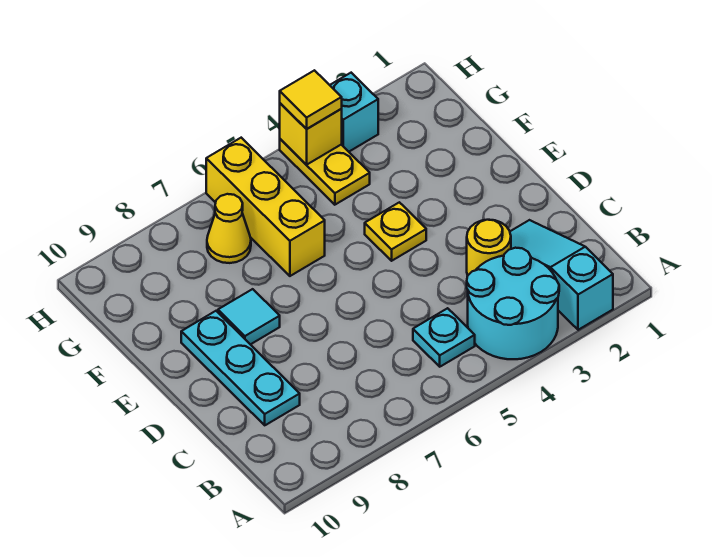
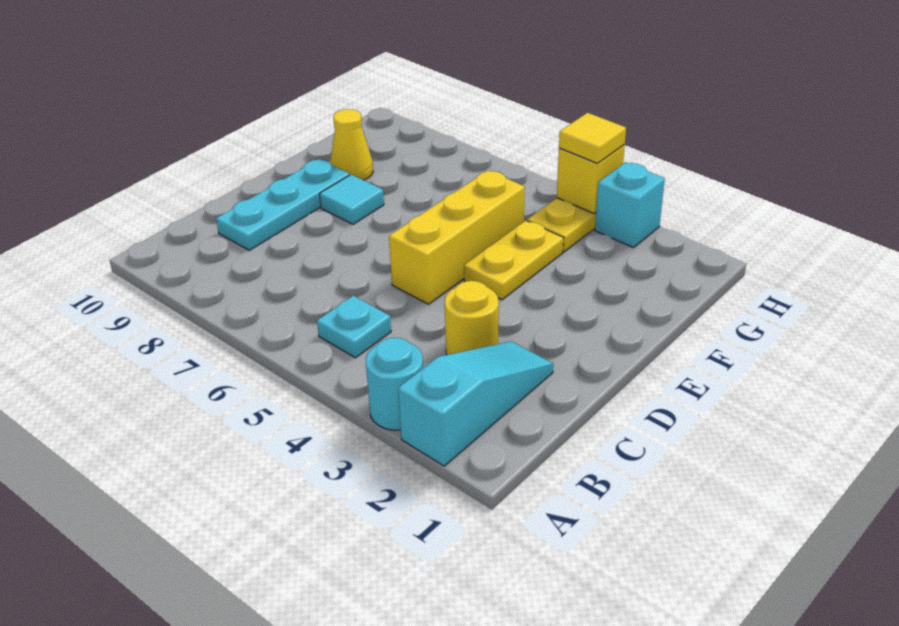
cyan round brick A3:B4 level 1 -> cyan round brick A3 level 1
yellow plate E4 level 1 -> yellow plate E4:F4 level 1
yellow brick F6:H6 level 1 -> yellow brick D5:F5 level 1
yellow cone G7 level 1 -> yellow cone F9 level 1

